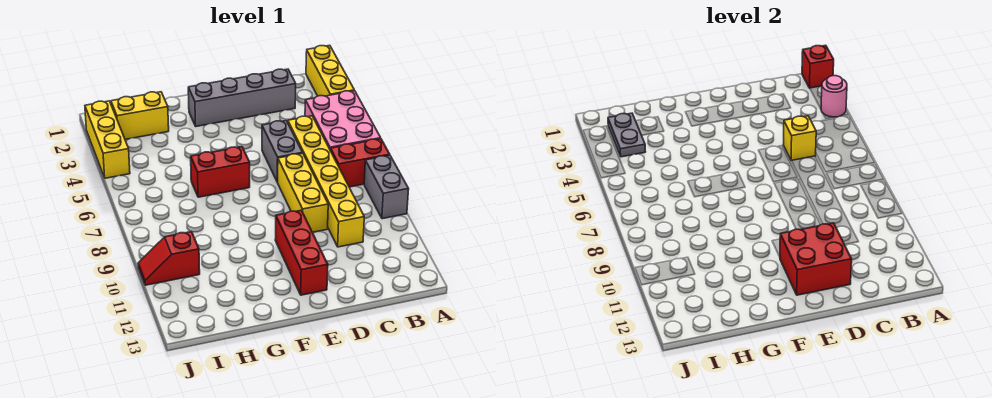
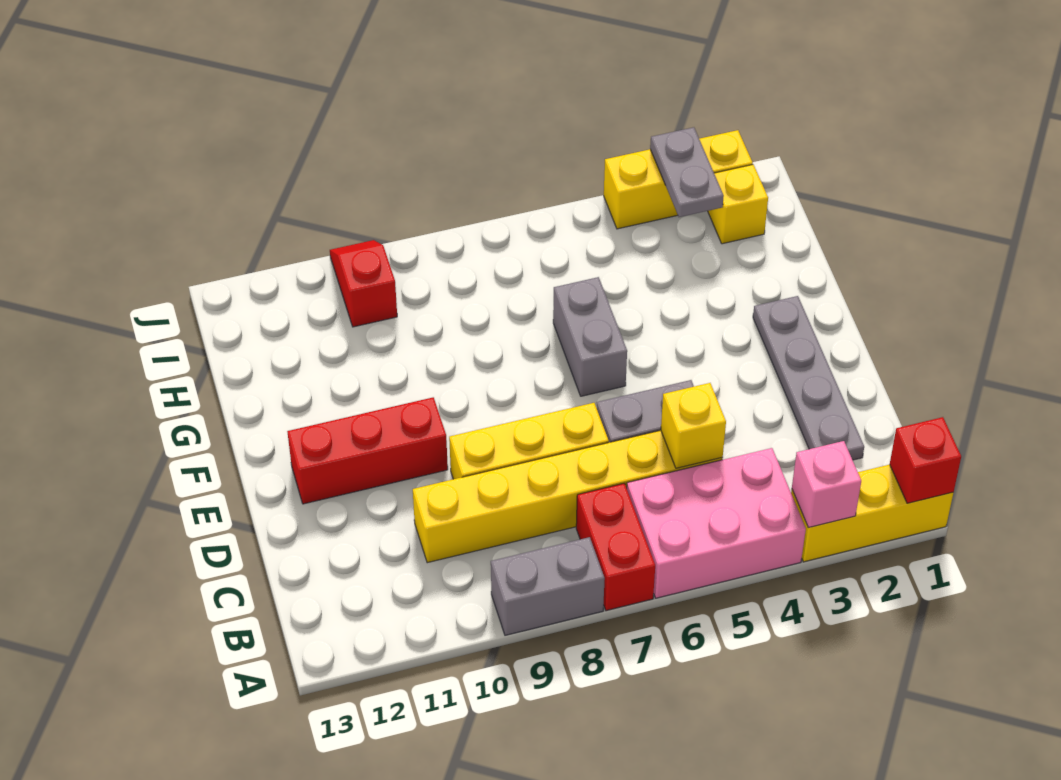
pink round brick A3 level 2 -> pink brick A3 level 2
grey brick C2:F2 level 1 -> grey plate C2:F2 level 1
red brick D11:E12 level 2 -> none
red brick F6:G6 level 1 -> grey brick F6:G6 level 1
yellow brick H2:I2 level 1 -> yellow brick I2 level 1
grey plate I2:I3 level 2 -> grey plate I3:J3 level 2

